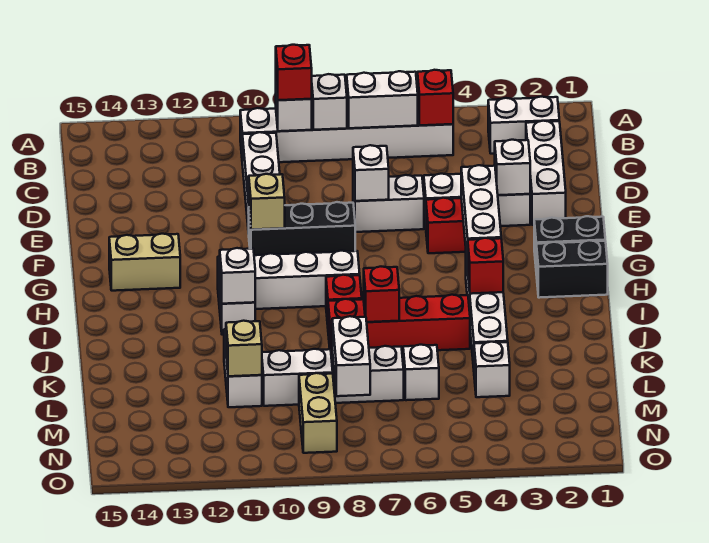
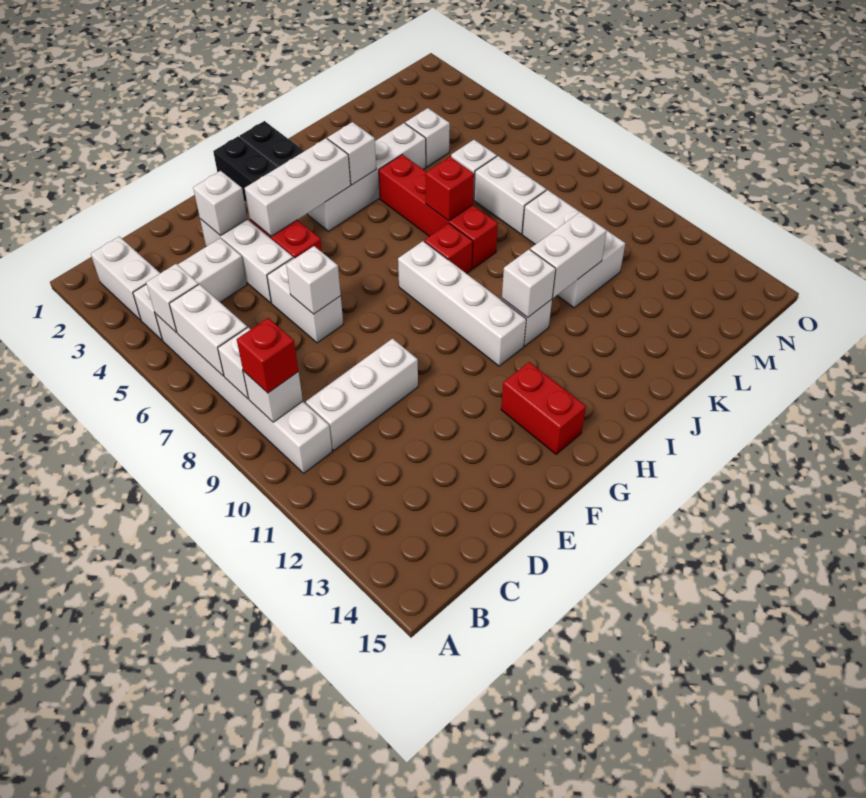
red brick B5 level 2 -> white brick B5 level 2
white brick C2:E2 level 1 -> white brick B4:D4 level 1
black brick F8:F10 level 1 -> none
tan brick F10 level 2 -> none
tan brick G13:G14 level 1 -> red brick G13:G14 level 1
red brick I4 level 2 -> white brick I4 level 2
white brick L8:M8 level 2 -> white brick J11:K11 level 2
tan brick L11 level 2 -> none
tan brick M9:N9 level 1 -> none

